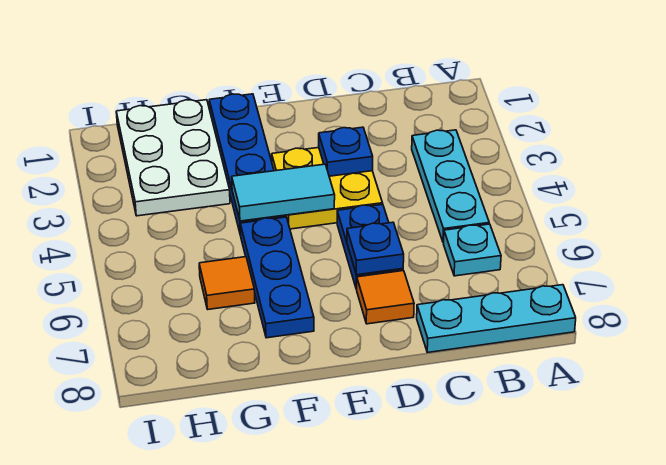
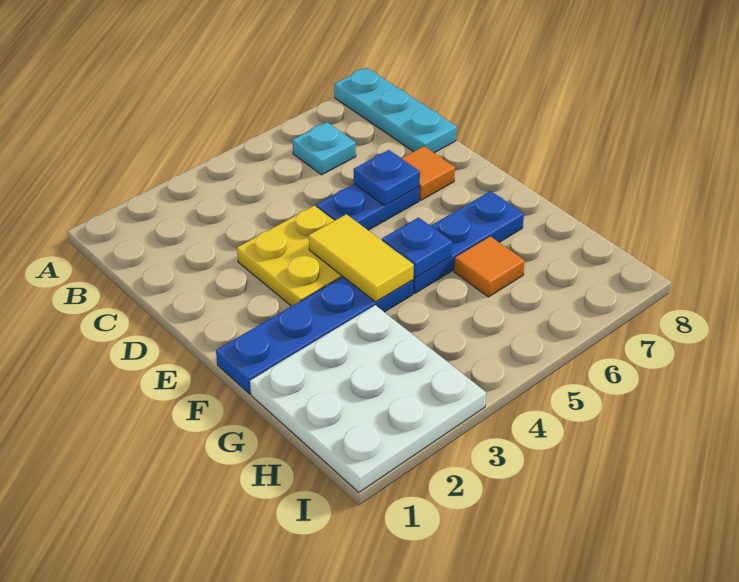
cyan plate B3:B5 level 1 -> none
blue plate D3 level 2 -> blue plate F5 level 2
cyan tile E4:F4 level 2 -> yellow tile E4:F4 level 2
white plate G1:H3 level 1 -> white plate G1:I3 level 1

